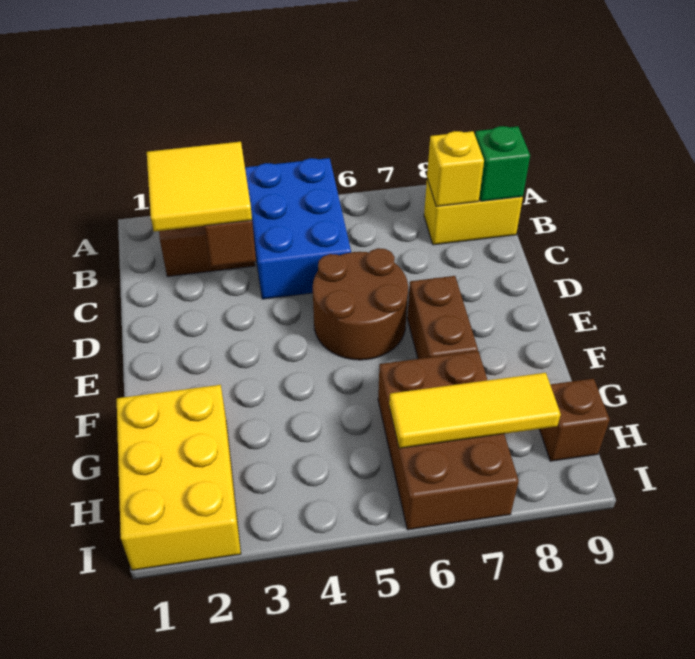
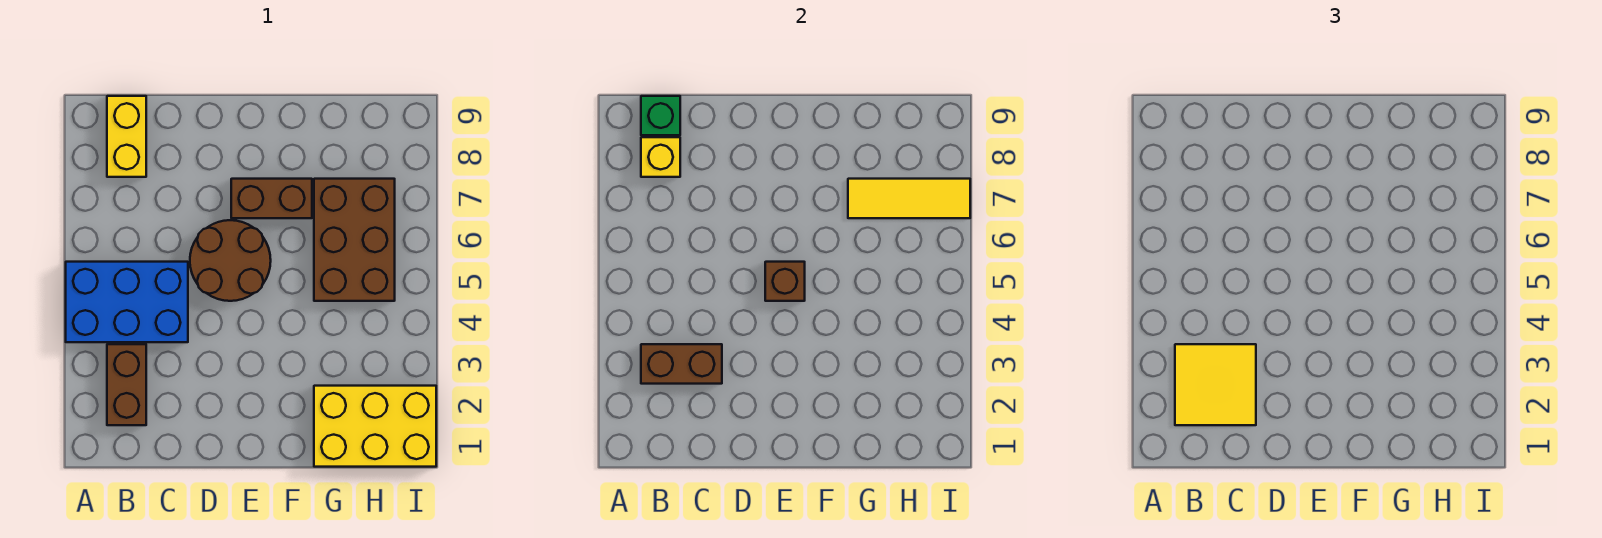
brown brick G6:I7 level 1 -> brown brick G5:H7 level 1
yellow tile H6:H8 level 2 -> yellow tile G7:I7 level 2
brown brick H9 level 1 -> brown brick E5 level 2

